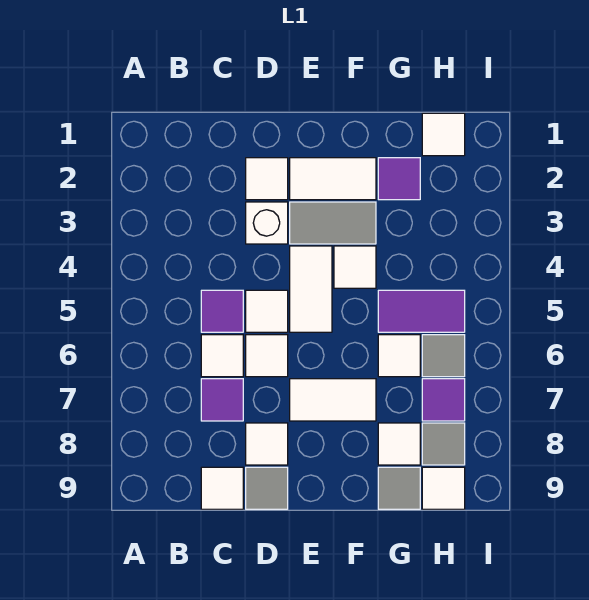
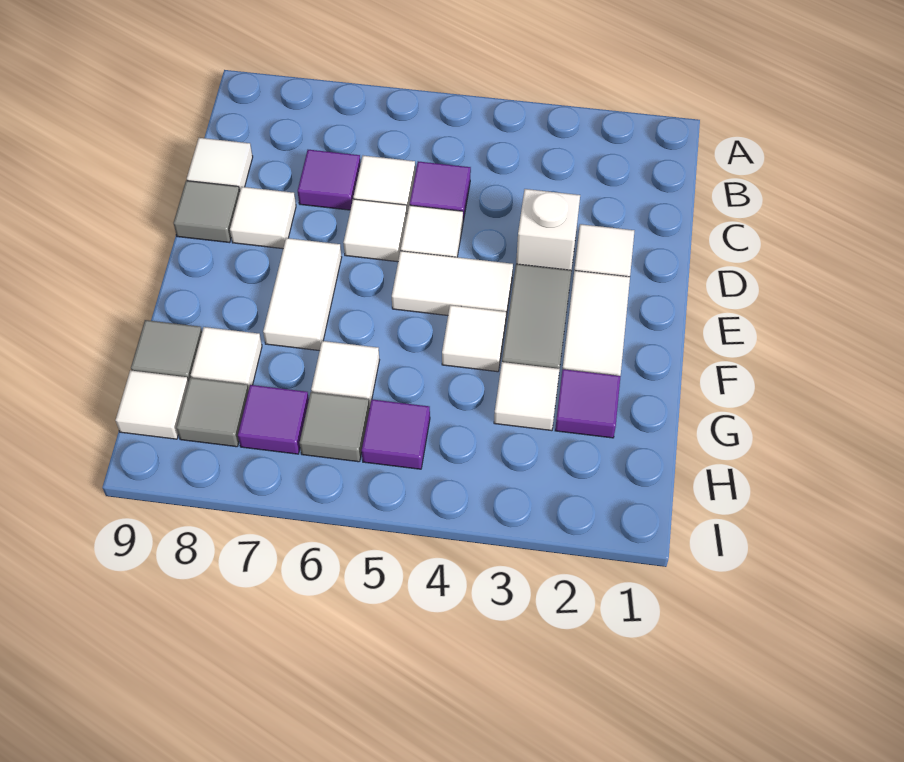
purple tile G5:H5 level 1 -> purple tile H5 level 1
white tile H1 level 1 -> white tile G3 level 1

